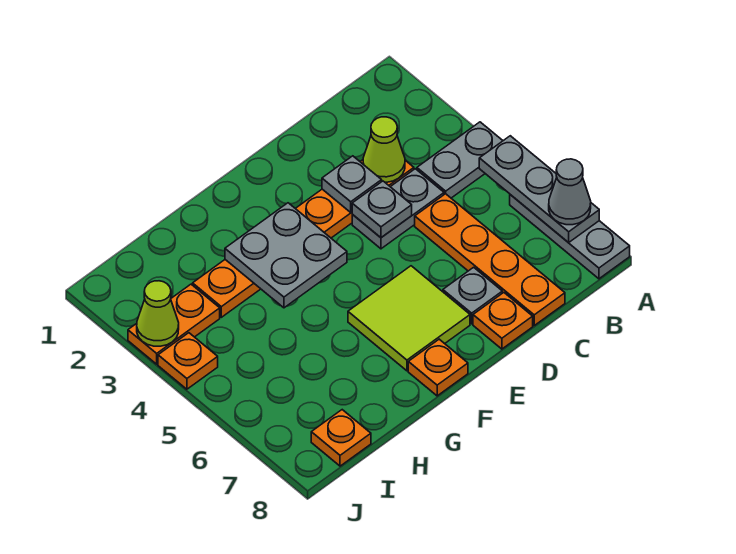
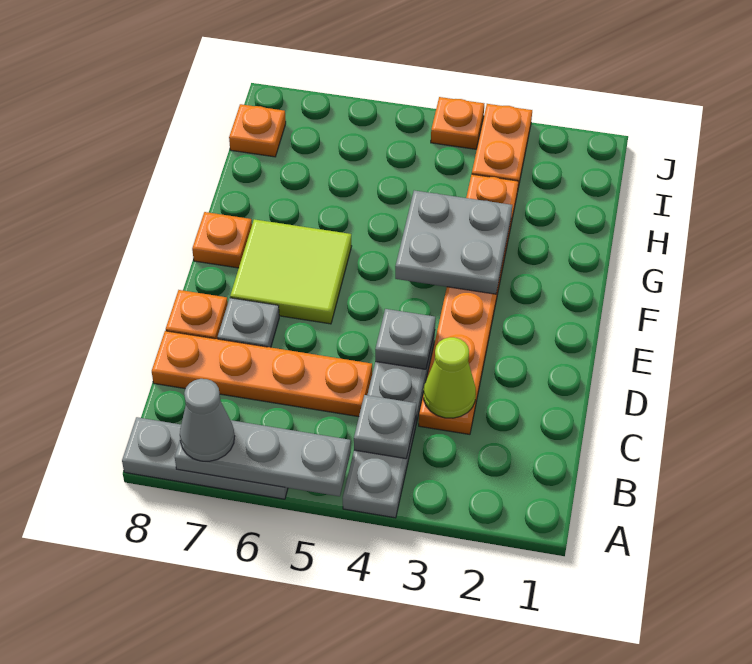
grey plate D3 level 2 -> grey plate B4 level 2
lime cone J3 level 2 -> none

